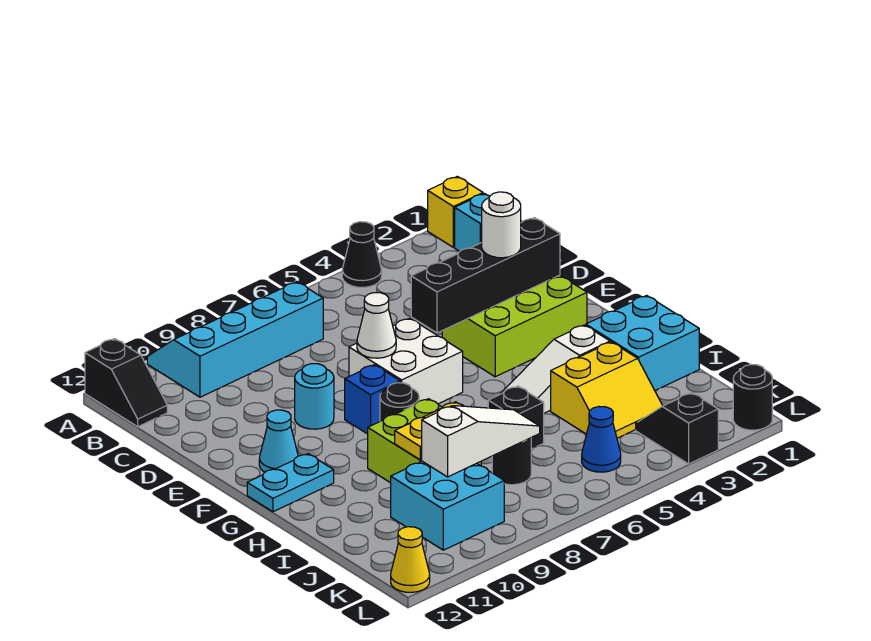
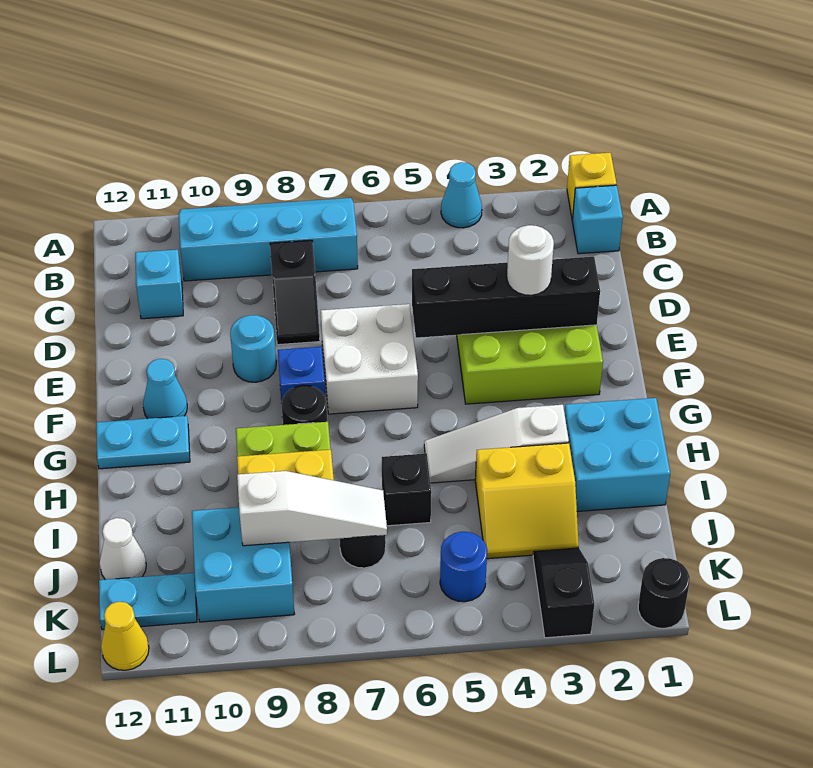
black cone A4 level 1 -> cyan cone A4 level 1
black slope A12:B12 level 1 top A -> black slope C8:D8 level 1 top C
none -> cyan brick C11 level 1
white cone E7 level 2 -> white cone J12 level 1
blue cone K5 level 1 -> blue round brick K5 level 1
none -> cyan plate K11:K12 level 1

